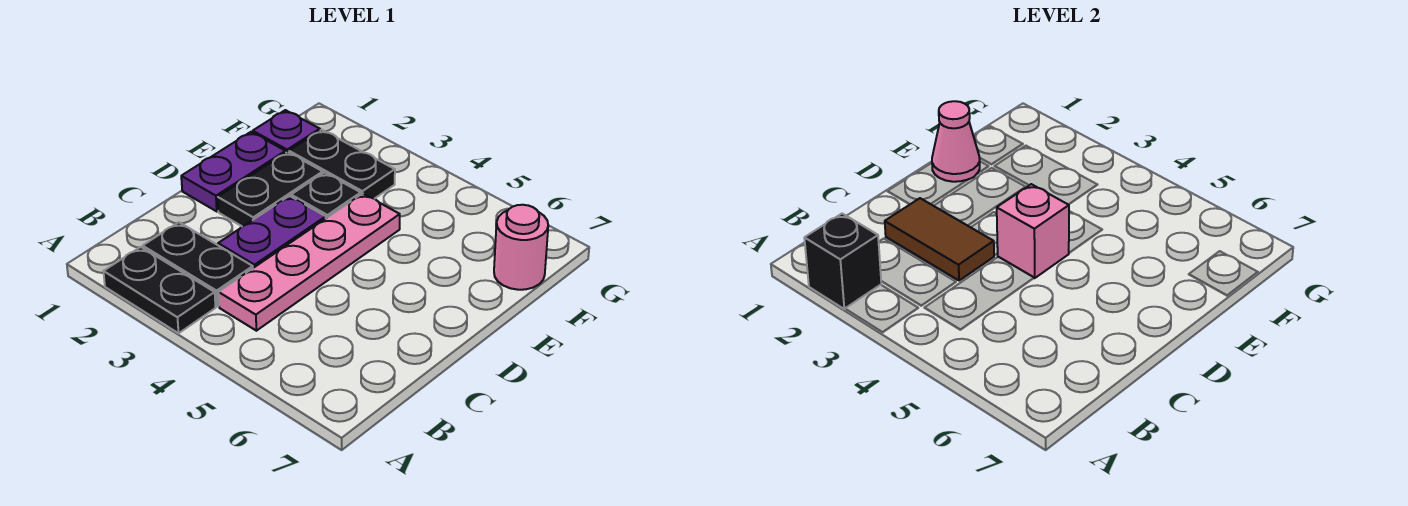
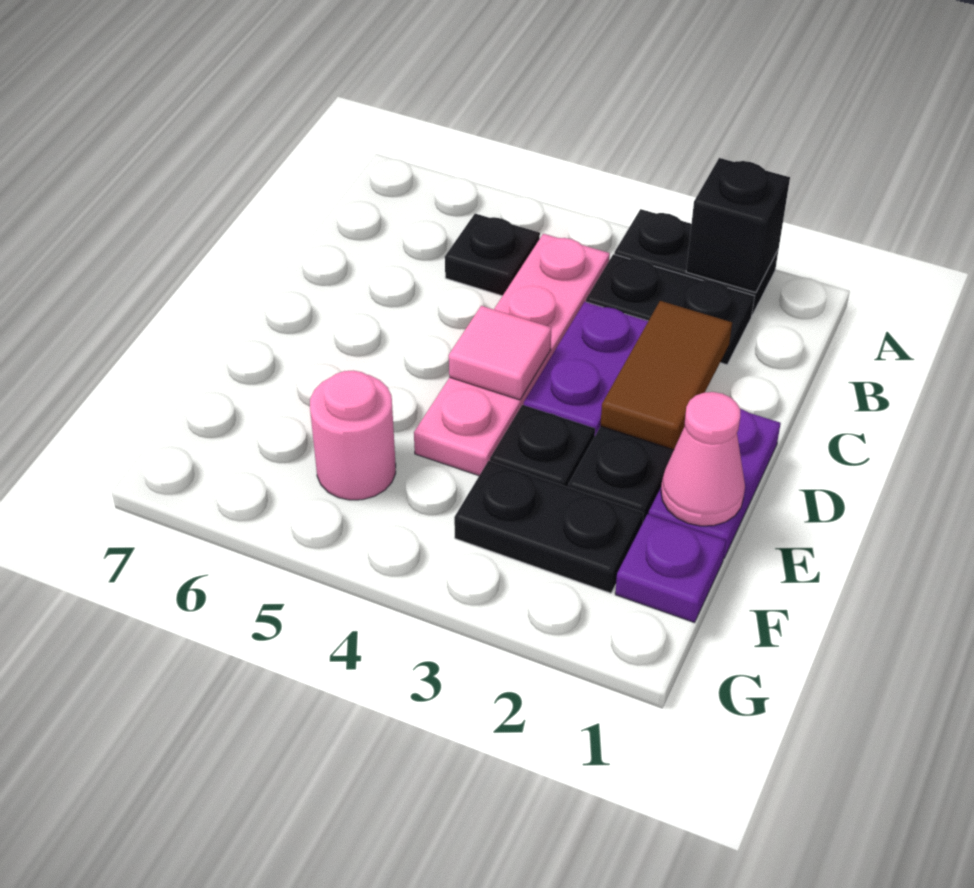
none -> black plate B5 level 1
brown tile C2:C3 level 2 -> brown tile C2:D2 level 2
pink brick D4 level 2 -> pink tile D4 level 2
pink round brick F7 level 1 -> pink round brick F5 level 1

